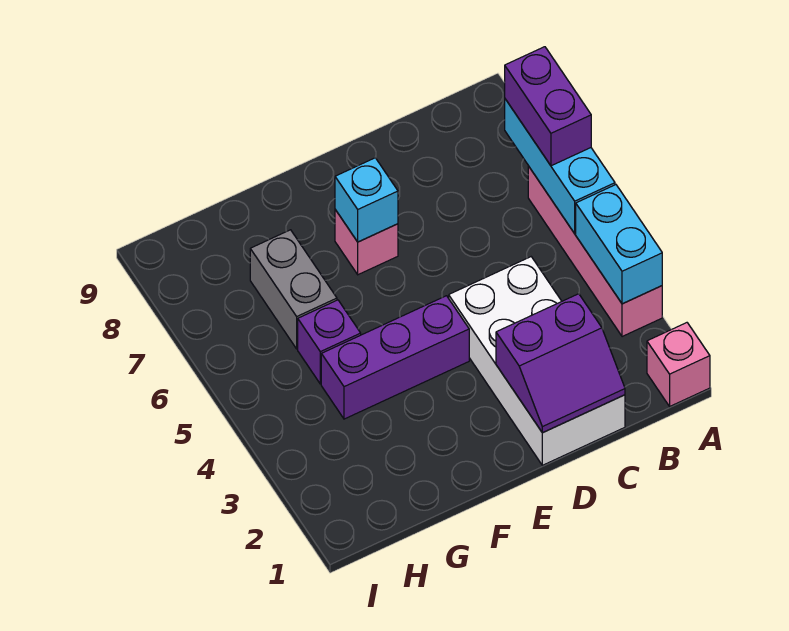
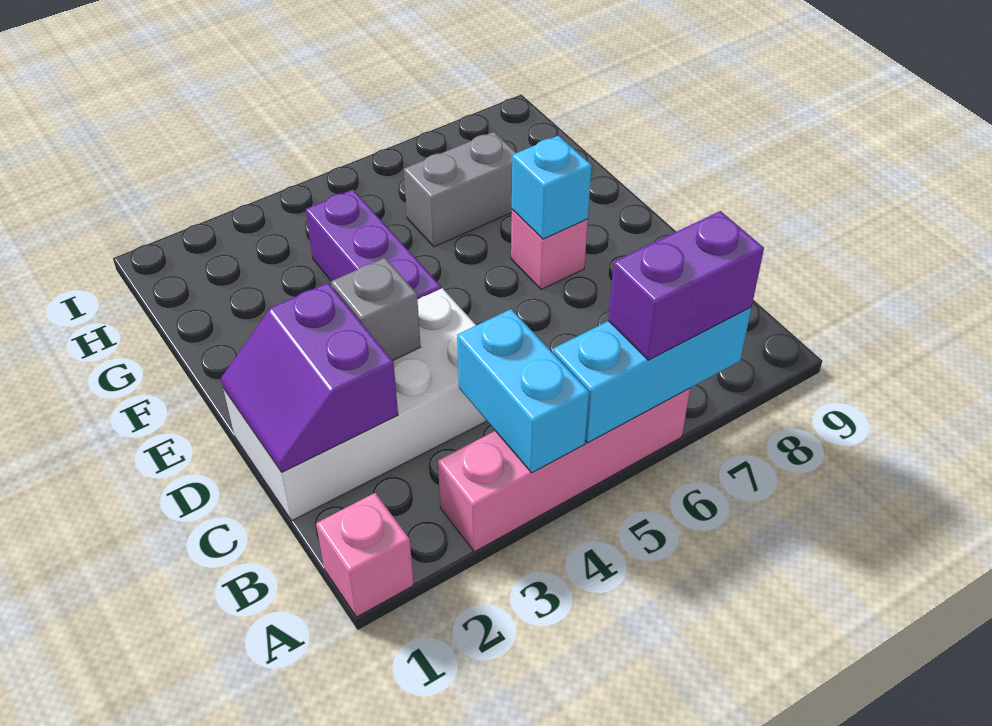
cyan brick A3:A4 level 2 -> cyan brick A4:B4 level 2
none -> grey brick D3 level 2
purple brick G5 level 1 -> none

